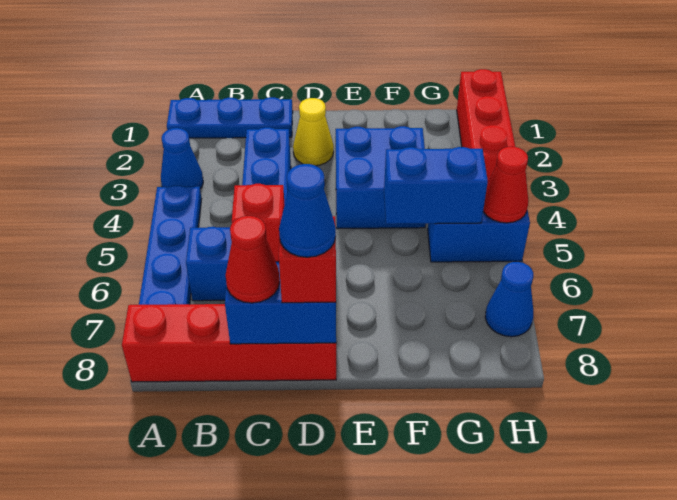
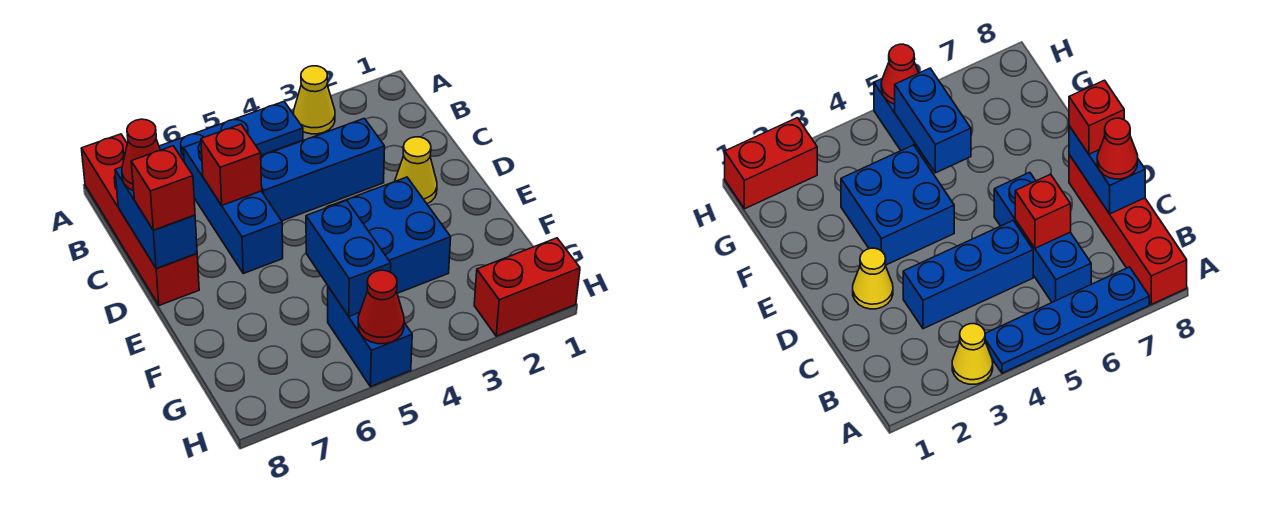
blue plate A1:C1 level 1 -> none
blue cone A3 level 1 -> yellow cone A3 level 1
blue cone D8 level 4 -> none
red brick H1:H3 level 1 -> red brick H1:H2 level 1
blue cone H7 level 1 -> none

